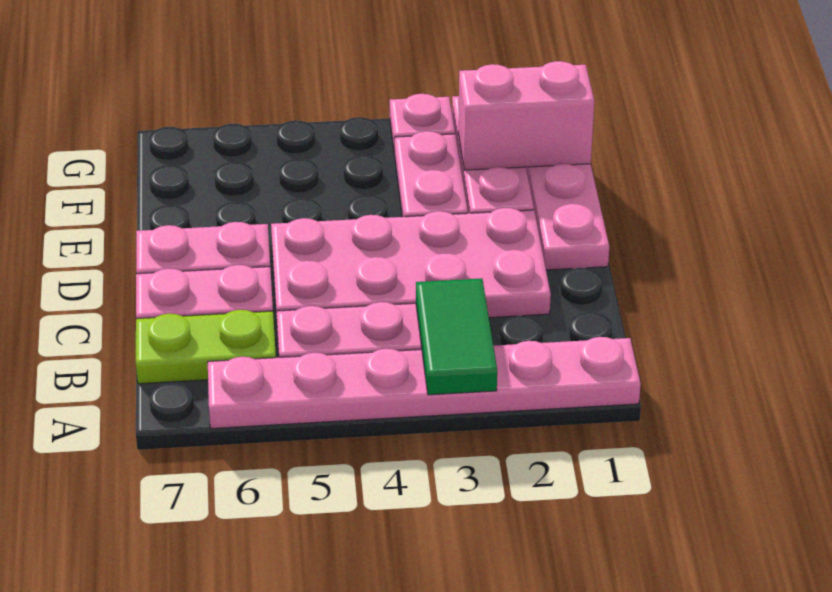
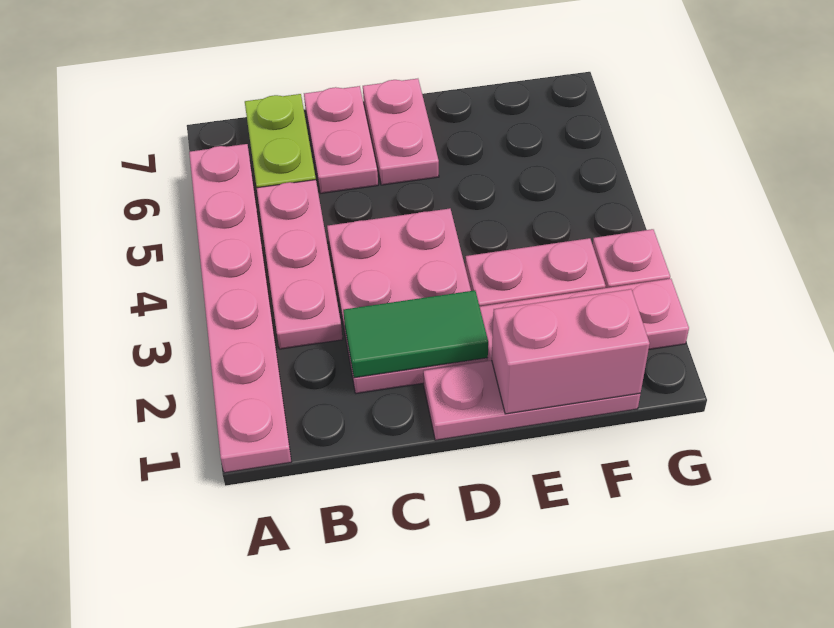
green tile A3:B3 level 2 -> green tile C2:D2 level 2
pink plate C2:D5 level 1 -> pink plate C2:D4 level 1
pink brick F1:F2 level 2 -> pink brick E1:F1 level 2

